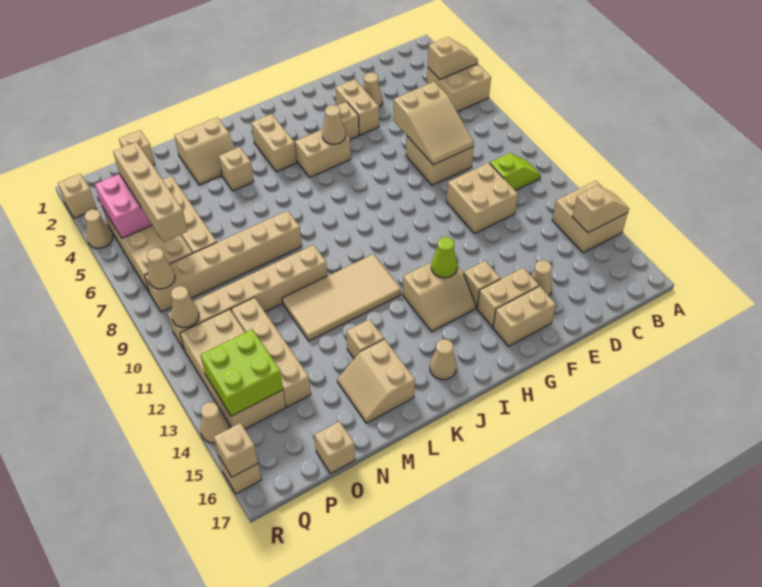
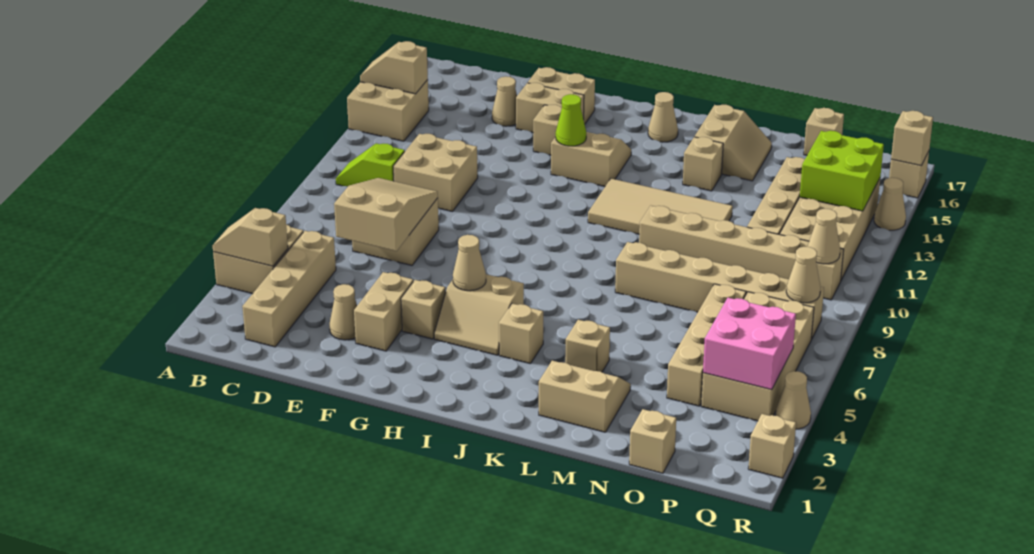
tan brick J3:J4 level 1 -> tan brick J4 level 1
tan brick P4:P7 level 3 -> tan brick C2:C5 level 1

